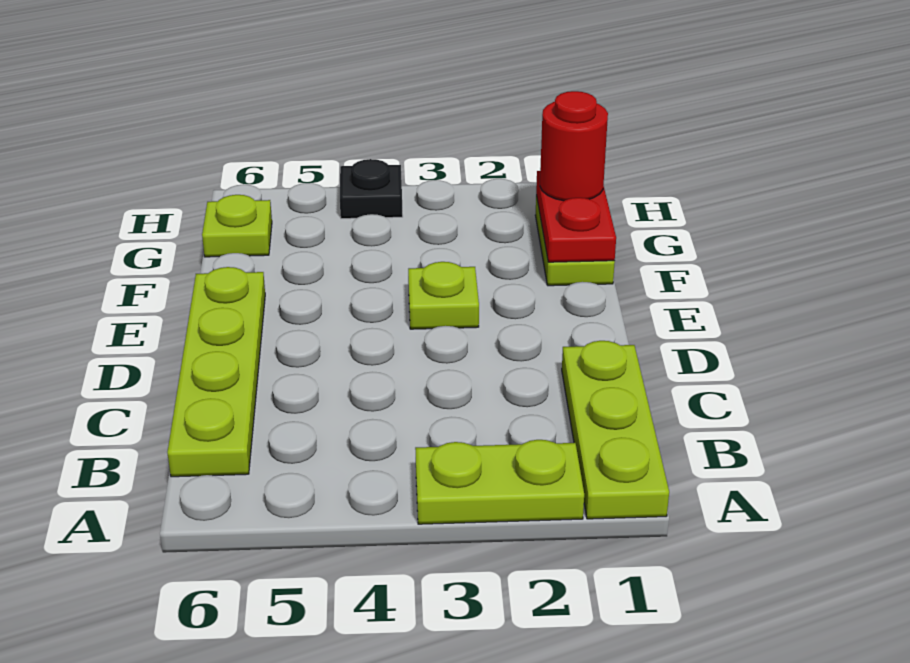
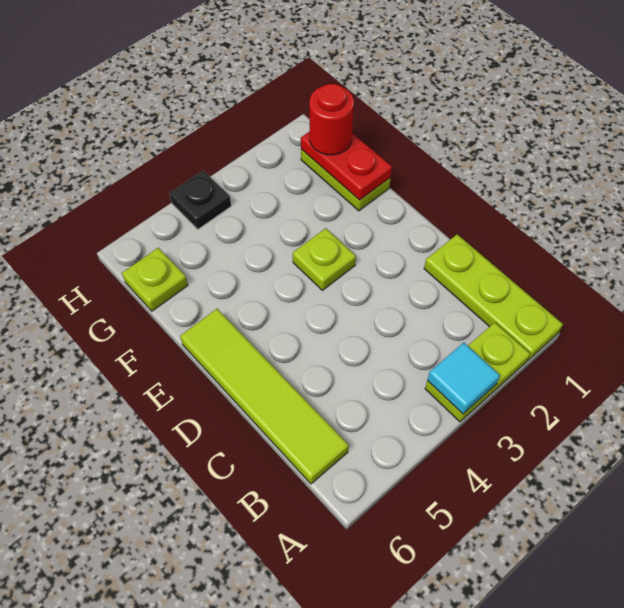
none -> cyan tile A3 level 2
lime plate B6:E6 level 1 -> lime tile B6:E6 level 1

